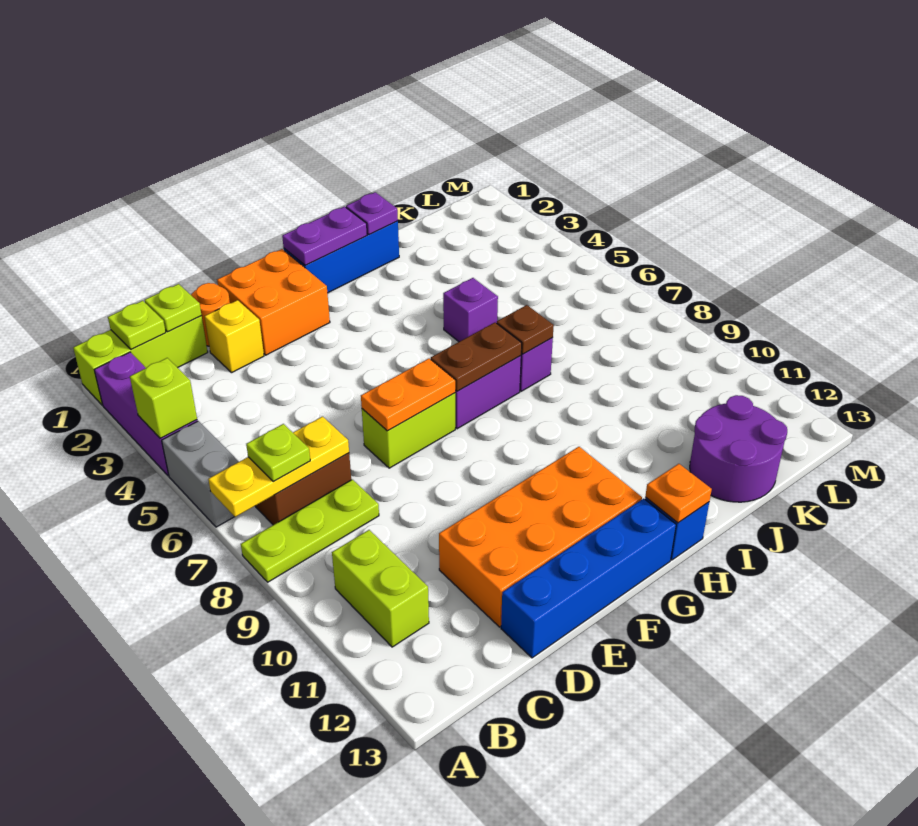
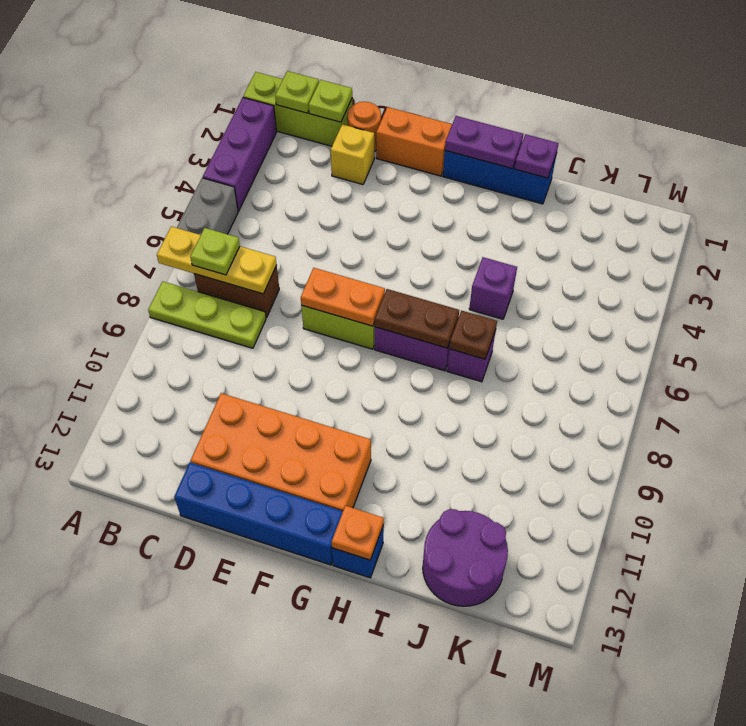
lime brick A4 level 2 -> none
lime brick B10:B11 level 1 -> none
orange brick E1:F2 level 1 -> orange brick E1:F1 level 1

